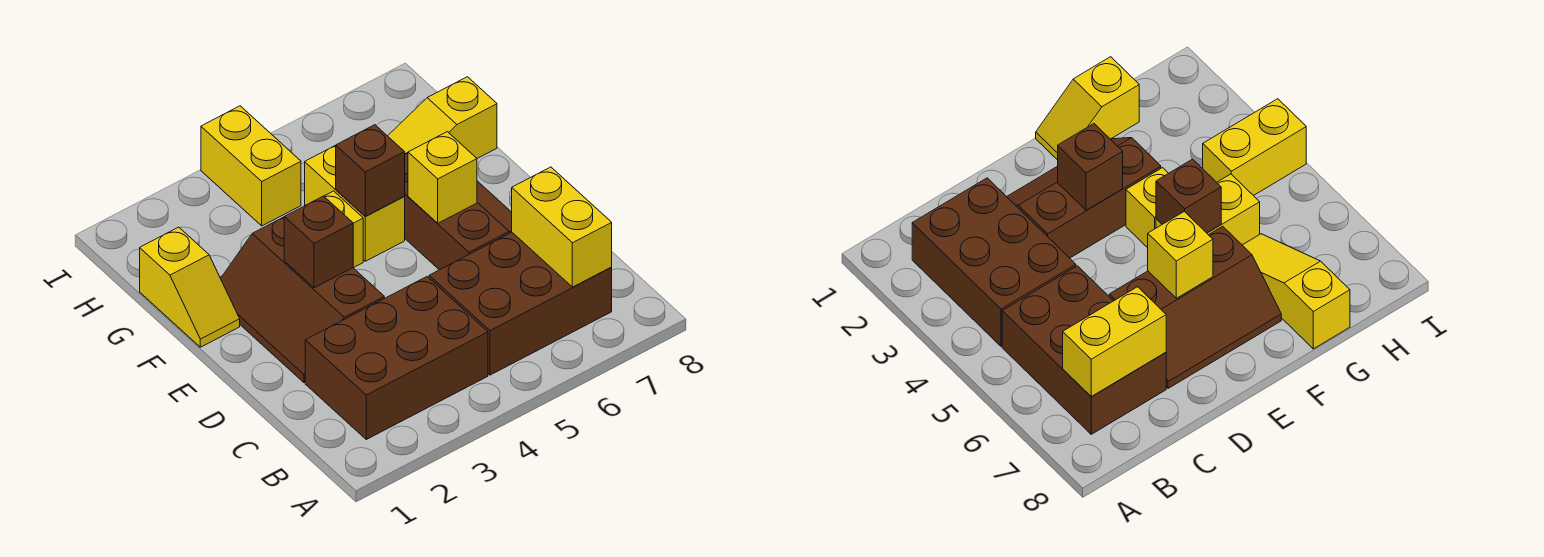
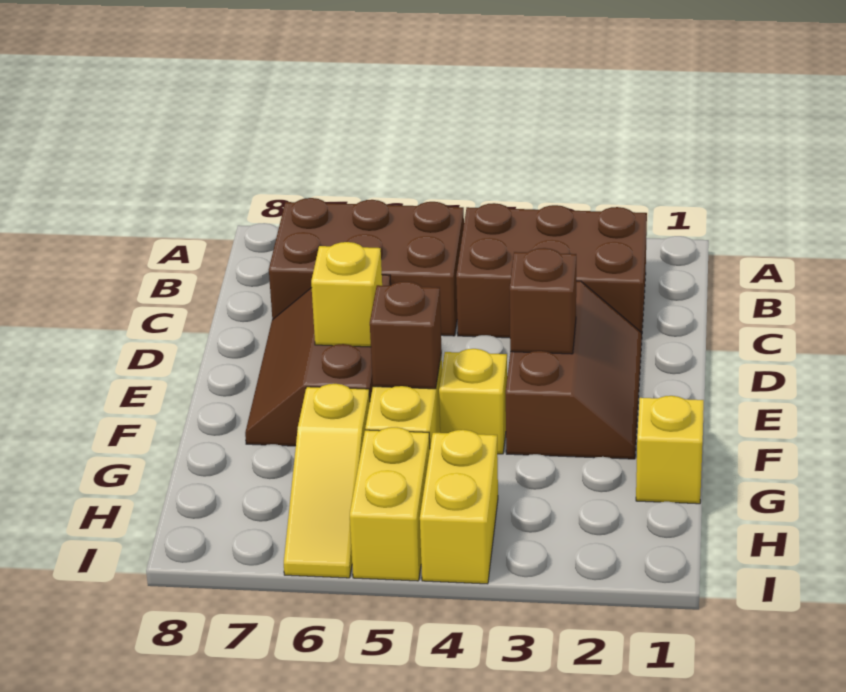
yellow brick B7:C7 level 2 -> yellow brick H5:I5 level 1
yellow slope G6:G8 level 1 top 8 -> yellow slope G6:I6 level 1 top G

